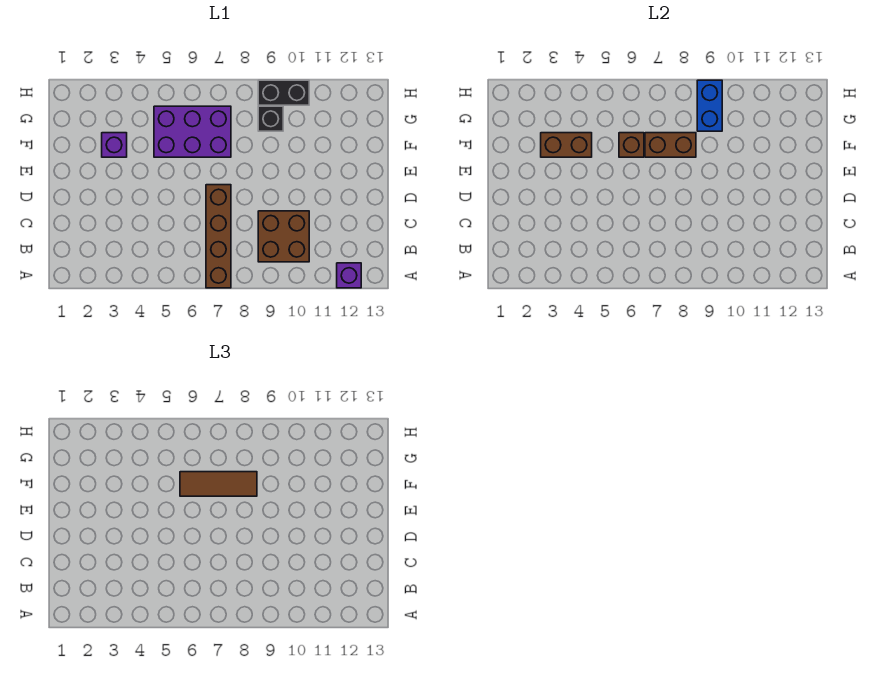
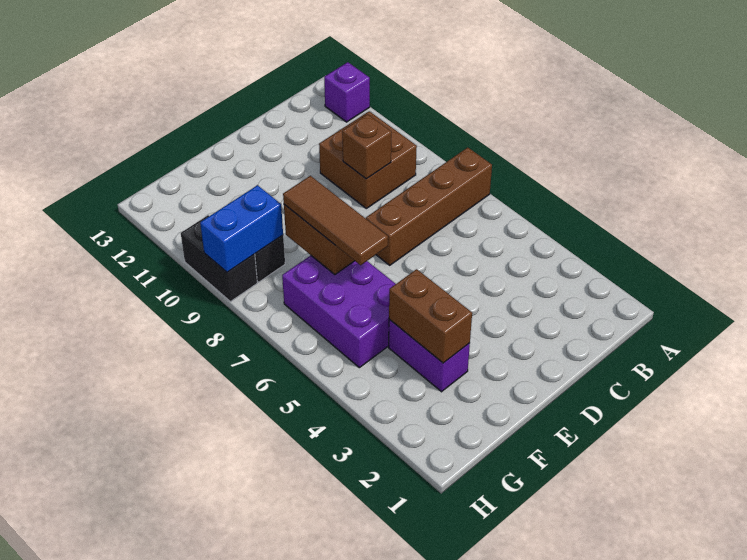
purple brick F3 level 1 -> purple brick F3:F4 level 1
brown brick F6 level 2 -> brown brick C9 level 2

